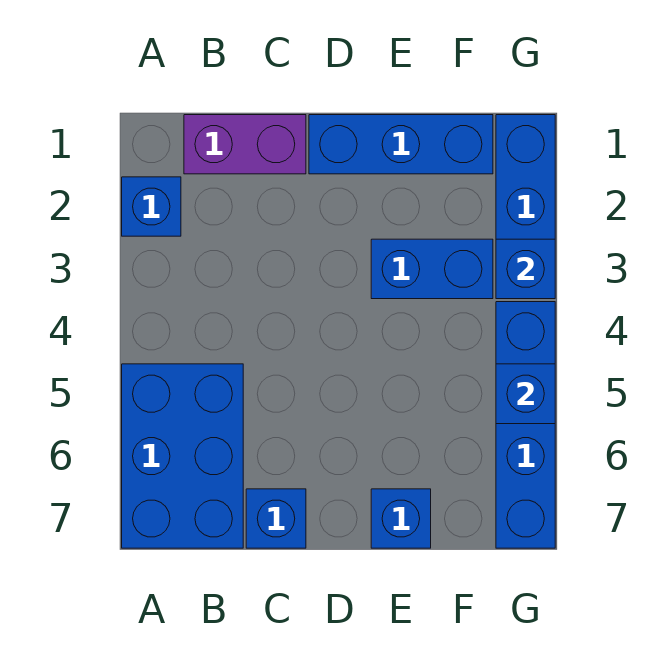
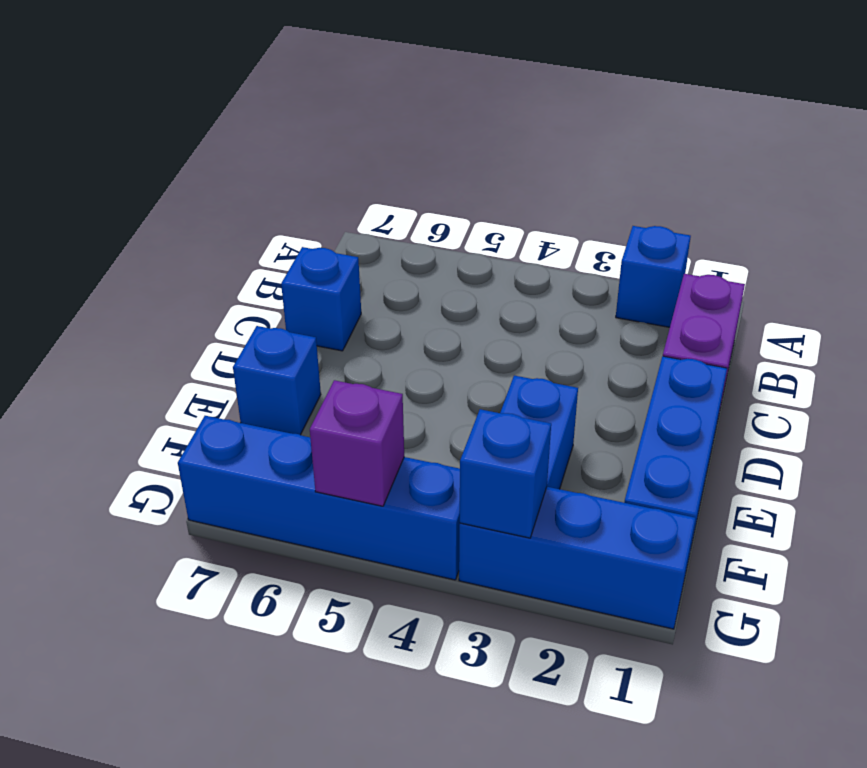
blue brick A5:B7 level 1 -> none
blue brick G5 level 2 -> purple brick G5 level 2

